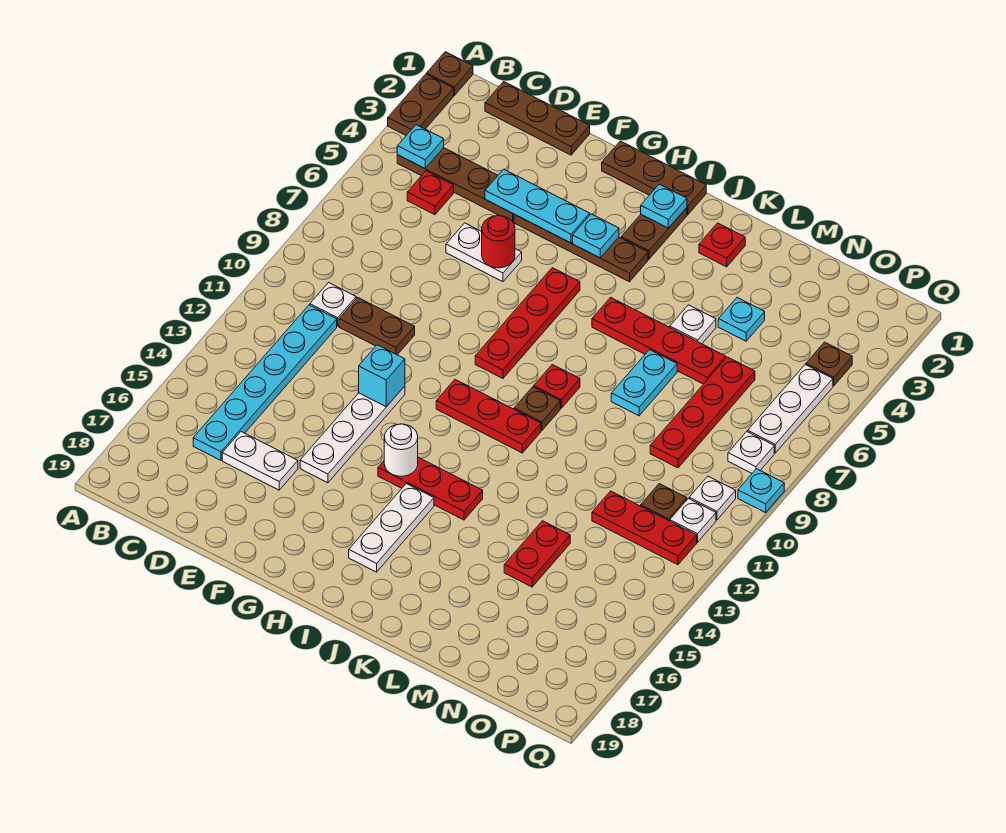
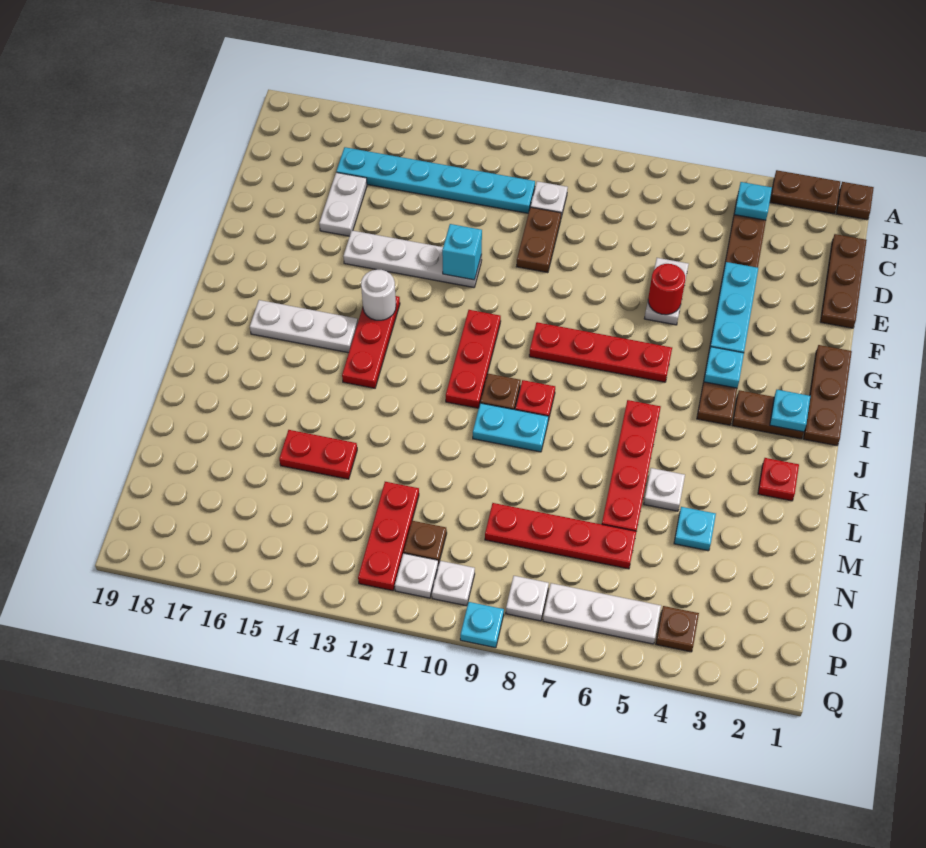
red plate C5 level 1 -> none
cyan plate L7:L8 level 1 -> cyan plate K9:K10 level 1

